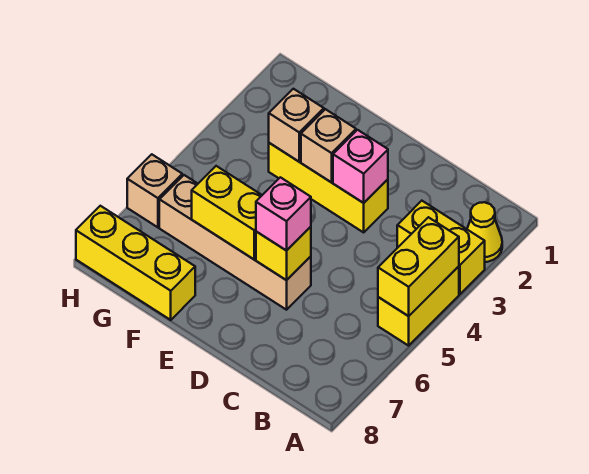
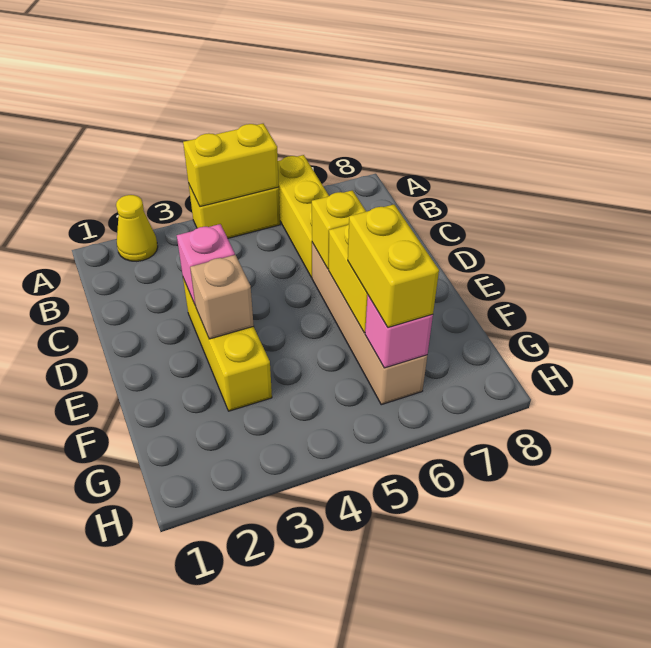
yellow brick A3:B3 level 1 -> yellow brick F6:G6 level 3
pink brick D6 level 3 -> pink brick G6 level 2
tan brick F3 level 2 -> none
yellow brick F8:H8 level 1 -> yellow brick A6:C6 level 1
tan brick H6 level 1 -> none

